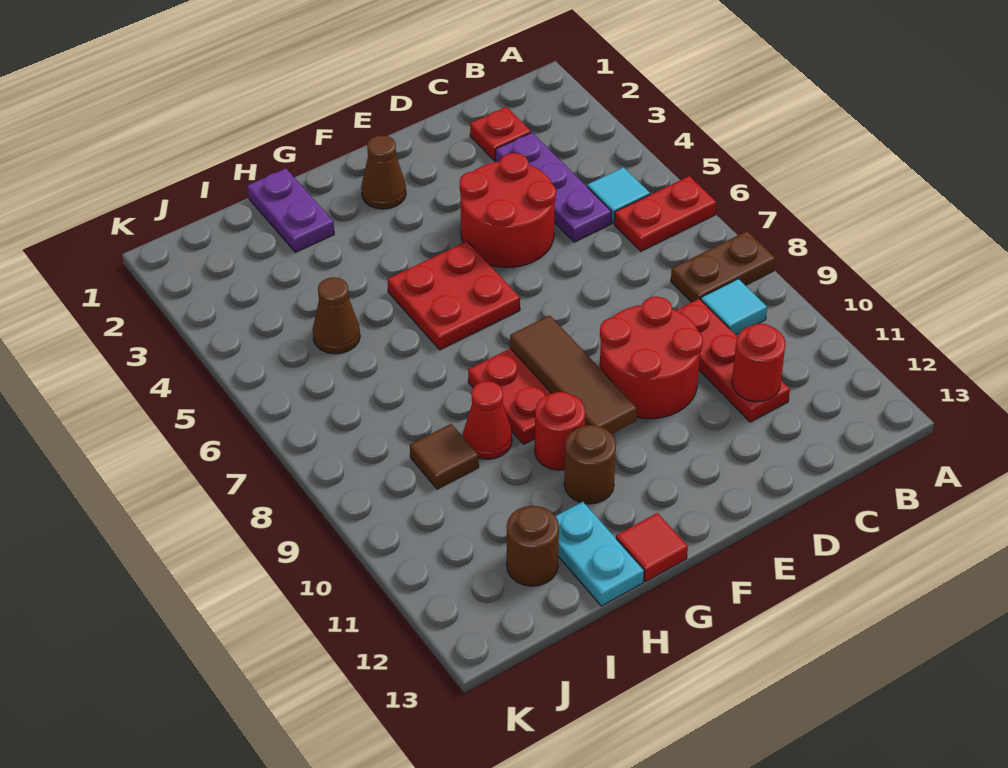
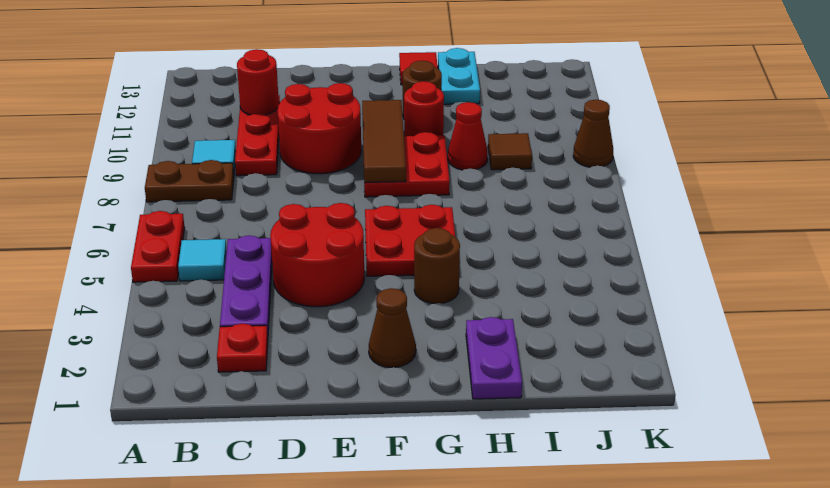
red plate A6:B6 level 1 -> red plate A5:A6 level 1
brown cone I5 level 1 -> brown cone K9 level 1
brown round brick I12 level 1 -> brown round brick G4 level 1

